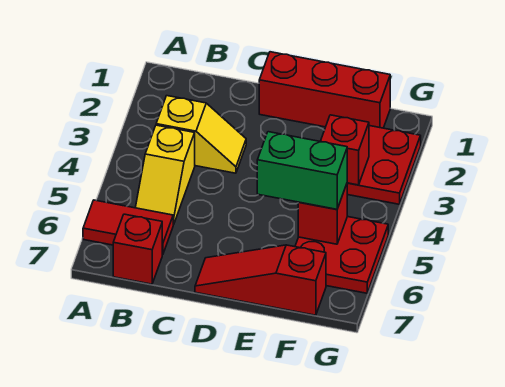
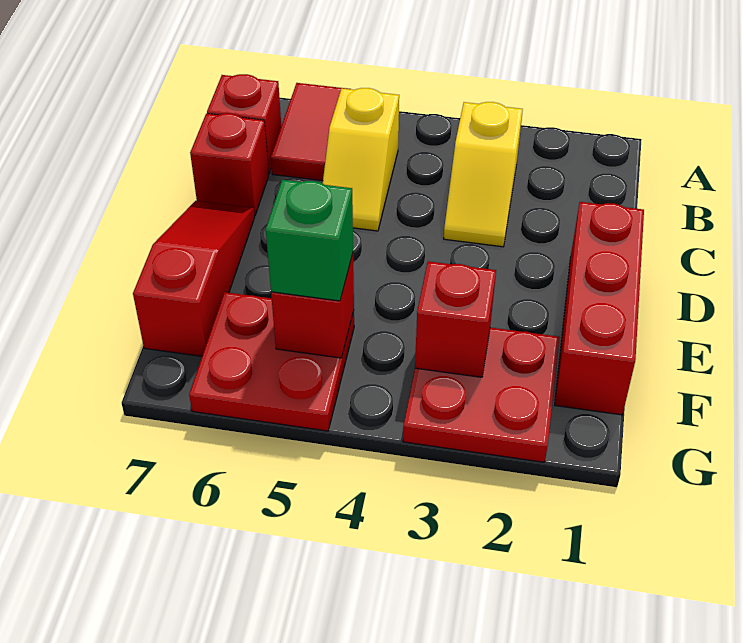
yellow slope B4:B5 level 1 top 4 -> yellow slope B5:C5 level 1 top B
none -> red brick C7 level 1
green brick E5:F5 level 3 -> green brick F5 level 3

